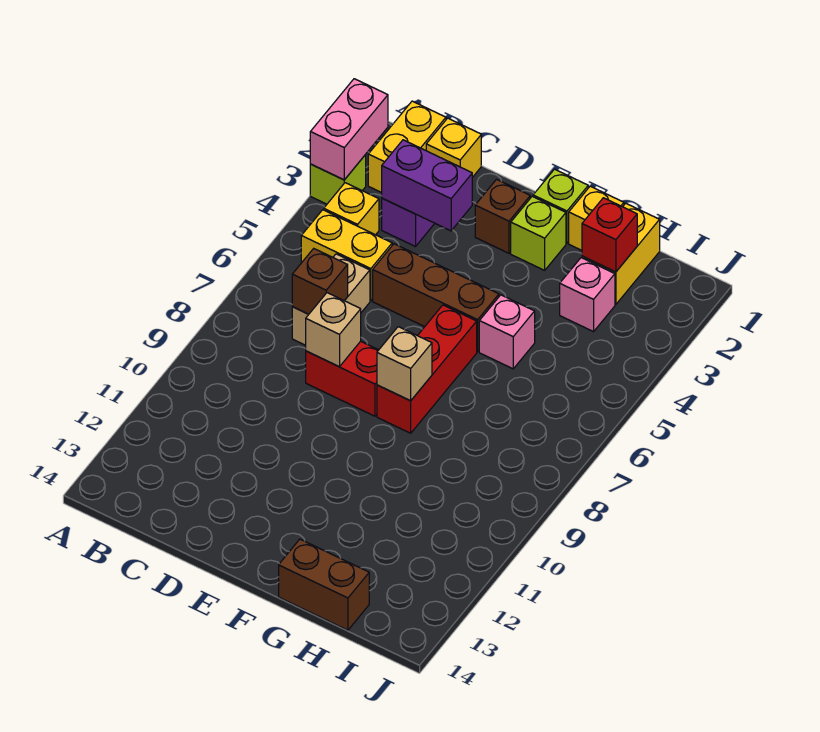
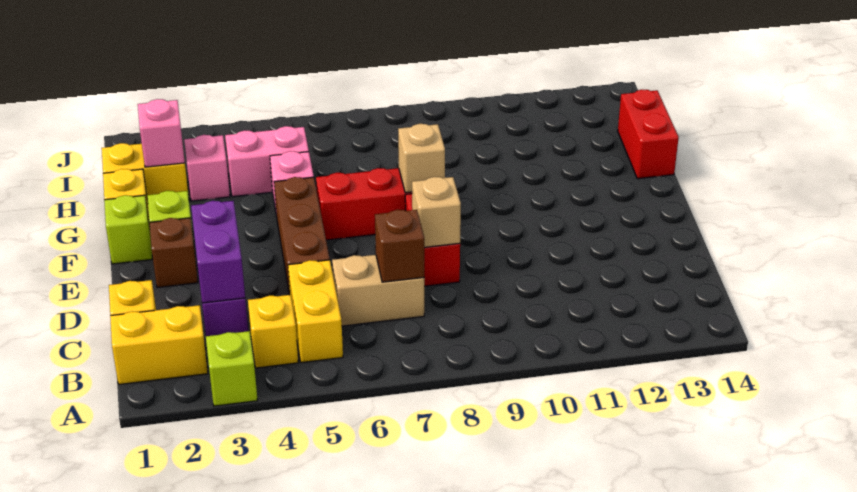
pink brick A2:A3 level 2 -> pink brick H4:H5 level 1
brown brick G14:H14 level 1 -> red brick G14:H14 level 1
red brick H2 level 2 -> pink brick H2 level 2

